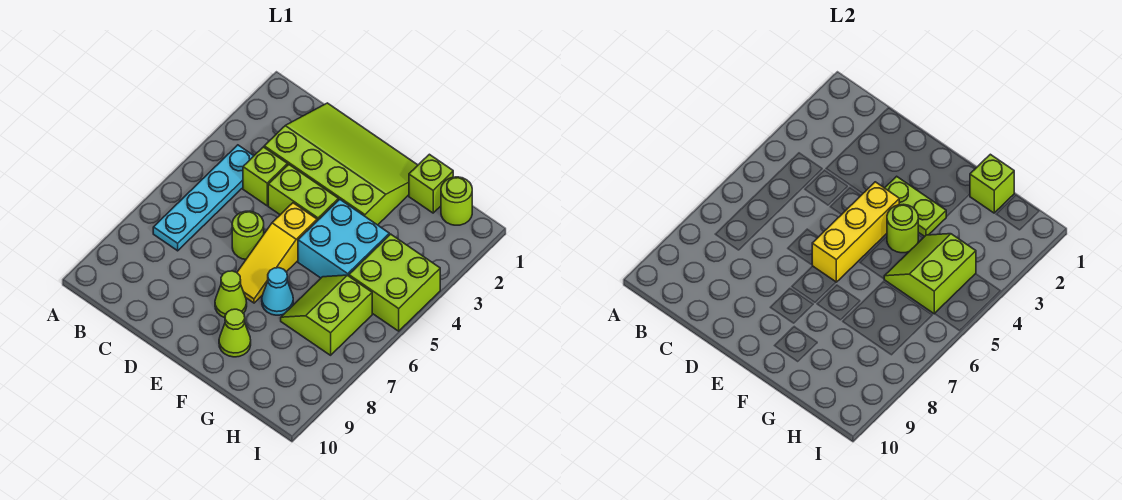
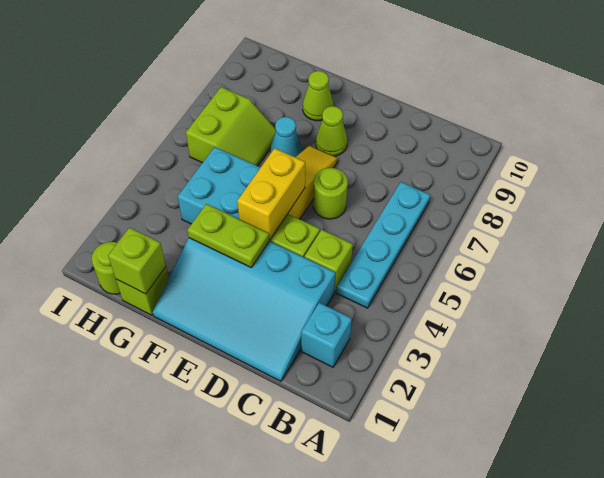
none -> cyan brick B2 level 1
lime slope C1:F3 level 1 top 3 -> cyan slope C1:F3 level 1 top 3
yellow brick E4:E6 level 2 -> yellow brick E4:E5 level 2
lime round brick F4 level 2 -> none
lime slope G4:H5 level 2 top H -> none
lime brick H4:I5 level 1 -> none

